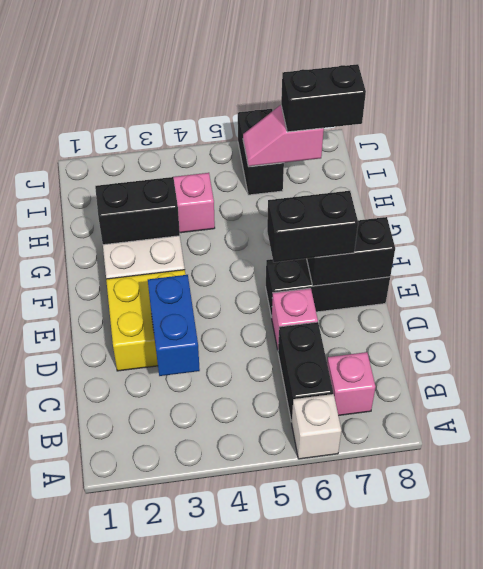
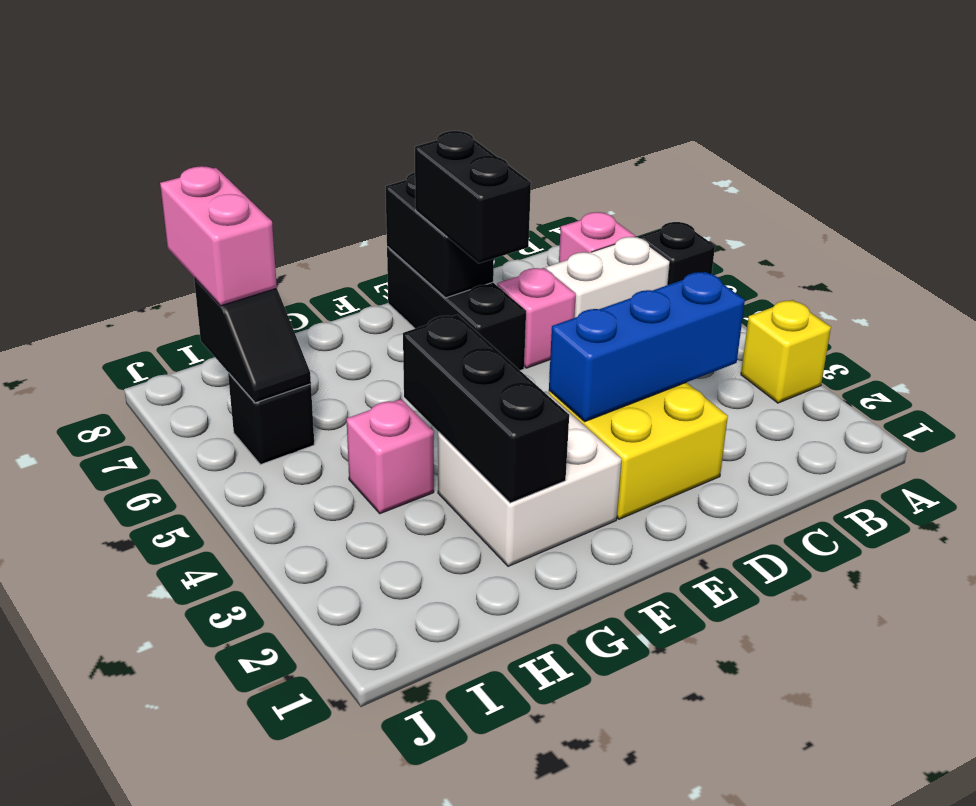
none -> yellow brick A3 level 1
white brick A6 level 1 -> black brick A6 level 1
black brick B6:C6 level 1 -> white brick B6:C6 level 1
blue brick C3:D3 level 2 -> blue brick C3:E3 level 2
black brick G2:G3 level 2 -> black brick G2:G4 level 2
black brick I6:J6 level 1 -> black brick I6 level 1
pink slope I6:I7 level 2 top 7 -> black slope I6:I7 level 2 top 7
black brick I7:I8 level 3 -> pink brick I7:I8 level 3

